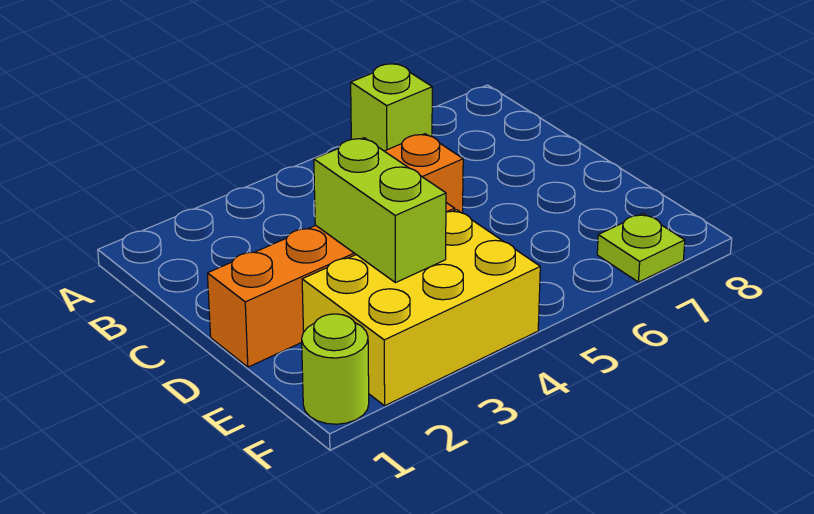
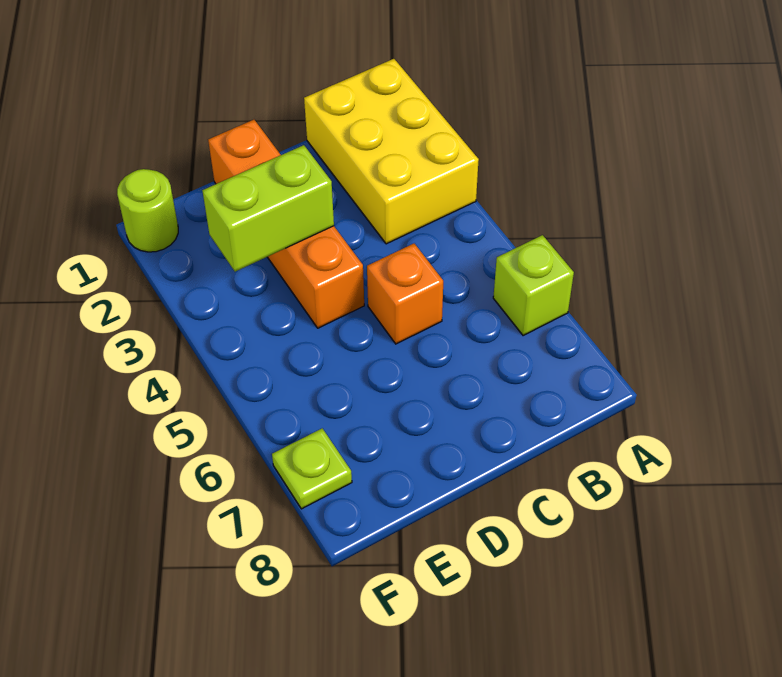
yellow brick E2:F4 level 1 -> yellow brick A1:B3 level 1

